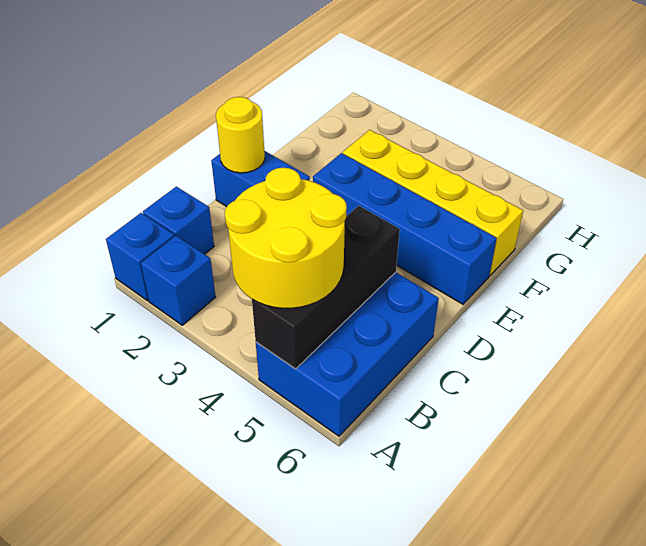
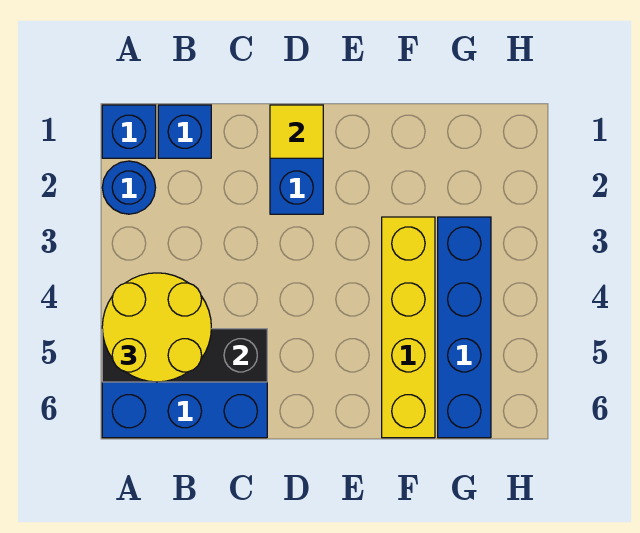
blue brick A2 level 1 -> blue round brick A2 level 1
yellow round brick D1 level 2 -> yellow tile D1 level 2
blue brick E3:E6 level 1 -> blue brick G3:G6 level 1

